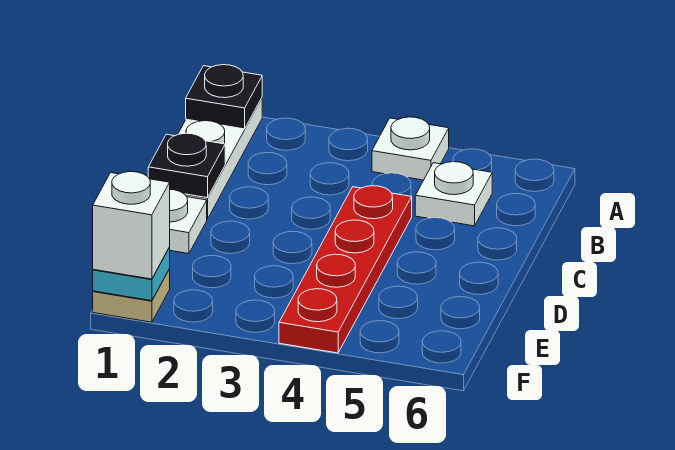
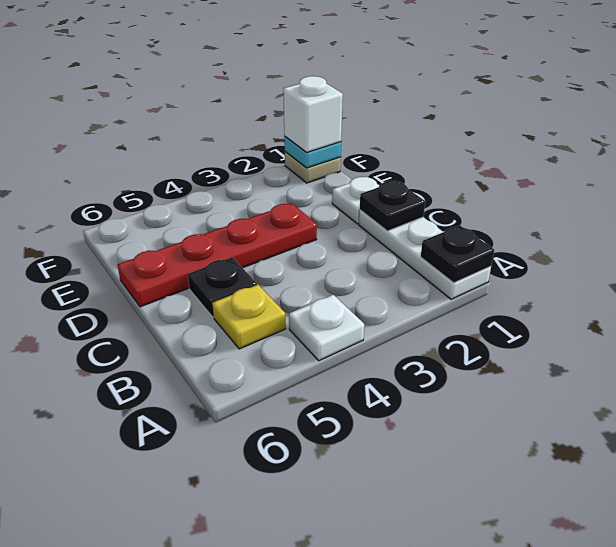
white plate B5 level 1 -> yellow plate B5 level 1
red plate C4:F4 level 1 -> red plate D3:D6 level 1
none -> black plate C5 level 1

